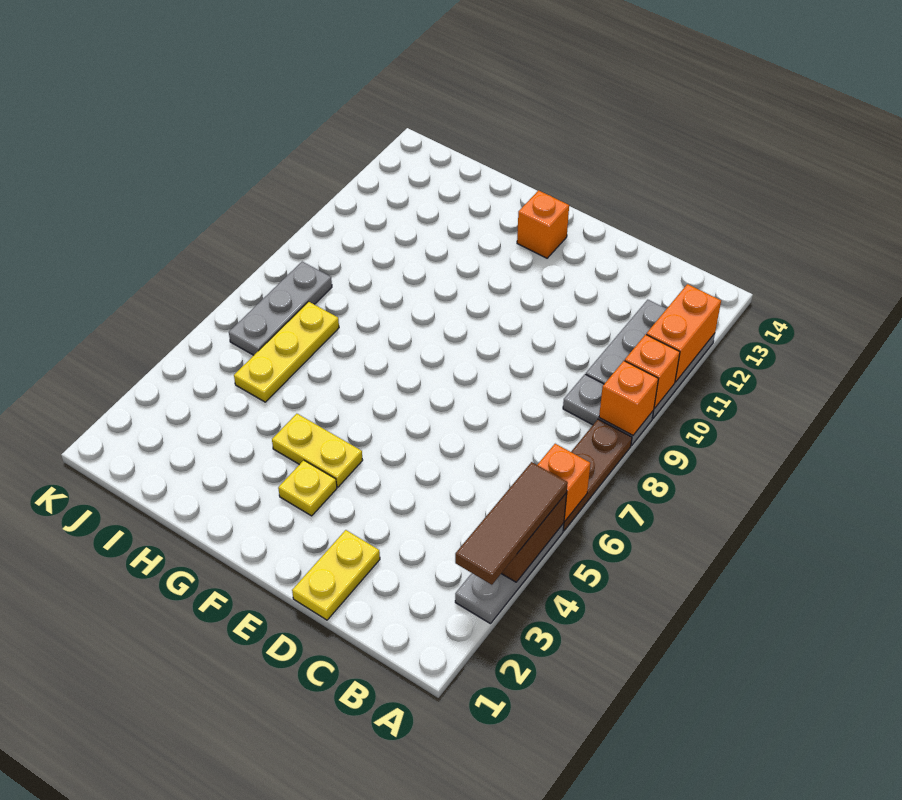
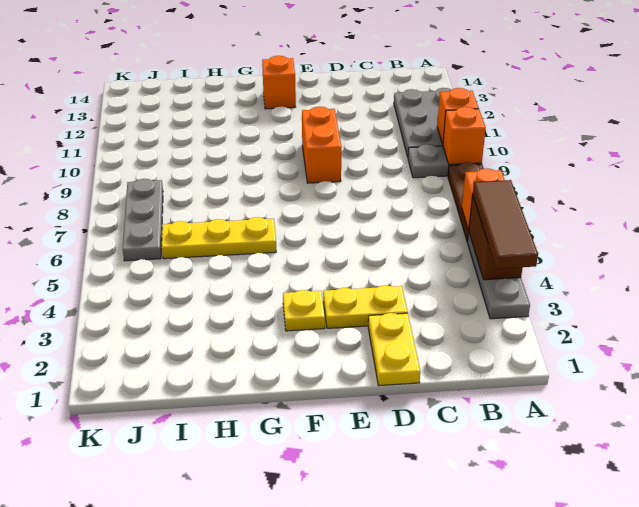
orange brick A11:A12 level 2 -> orange brick E9:E10 level 1
yellow plate F4:G4 level 1 -> yellow plate D3:E3 level 1
yellow plate I5:I7 level 1 -> yellow plate G6:I6 level 1

